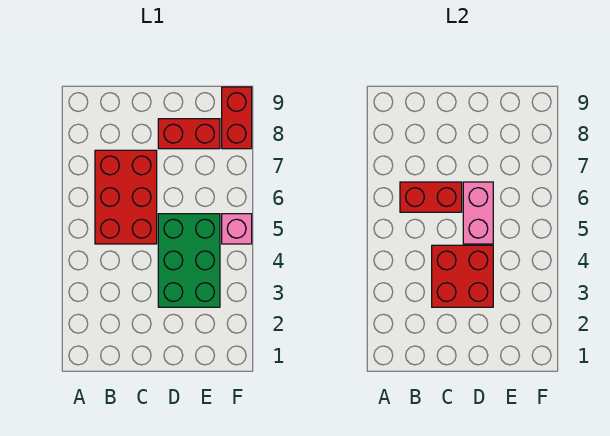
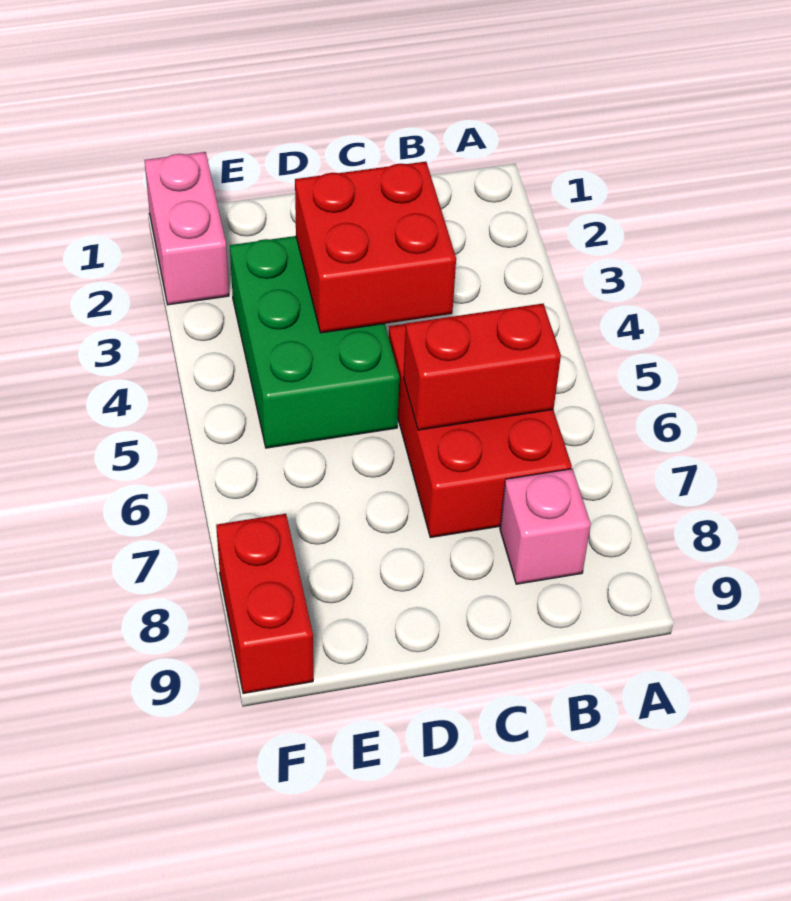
pink brick D5:D6 level 2 -> pink brick F1:F2 level 1
red brick D8:E8 level 1 -> none
pink brick F5 level 1 -> pink brick B8 level 1

